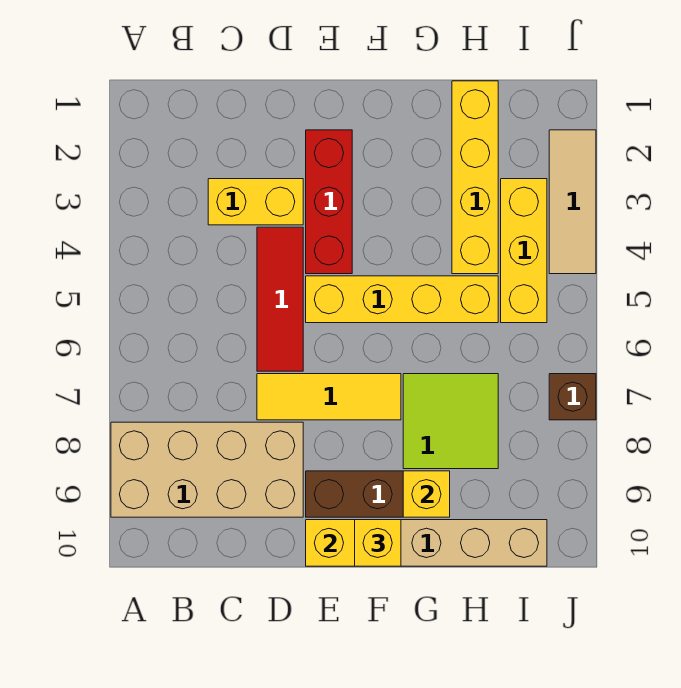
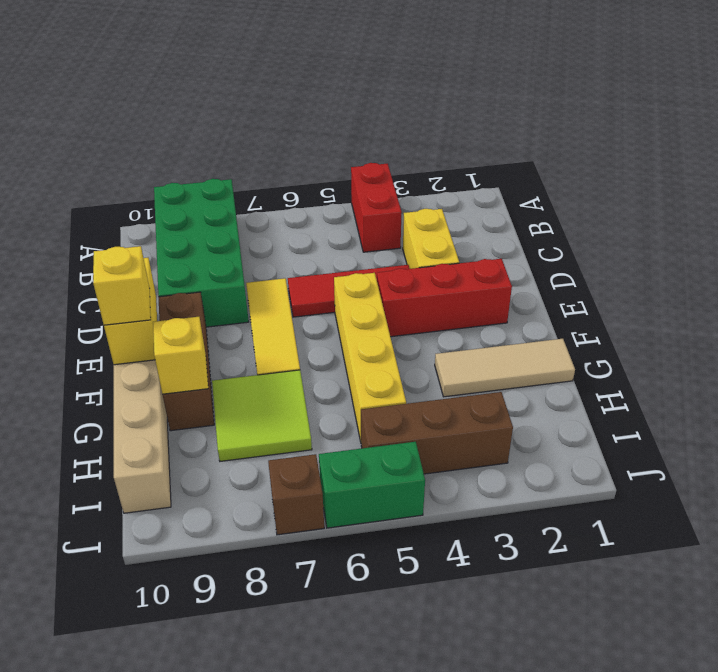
none -> red brick A4:B4 level 1
tan brick A8:D9 level 1 -> green brick A8:D9 level 1
yellow brick H1:H4 level 1 -> none
yellow brick I3:I5 level 1 -> brown brick I3:I5 level 1
tan tile J2:J4 level 1 -> tan tile G1:G3 level 1
none -> green brick J5:J6 level 1

